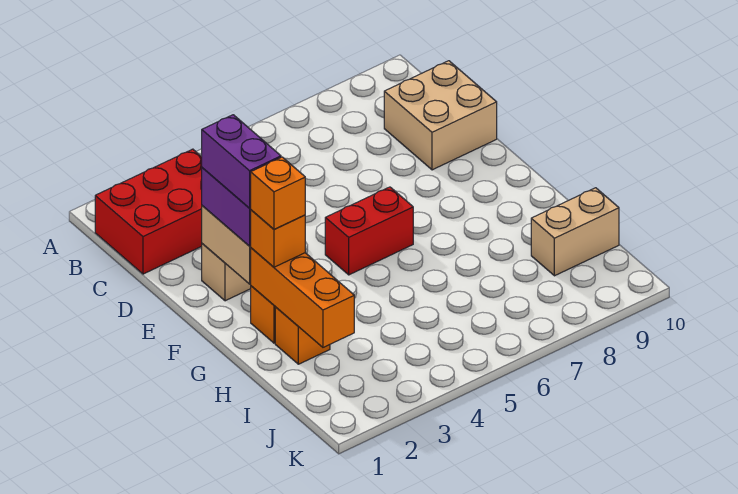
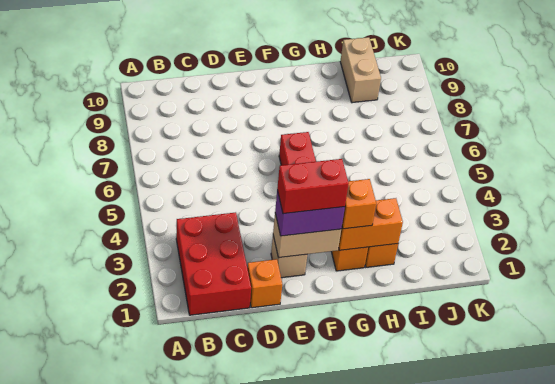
tan brick C9:D10 level 1 -> none
purple brick E2:F2 level 4 -> red brick E2:F2 level 4
orange brick G2:I2 level 2 -> orange brick G2:H2 level 2
orange brick G2 level 4 -> orange brick D1 level 1

